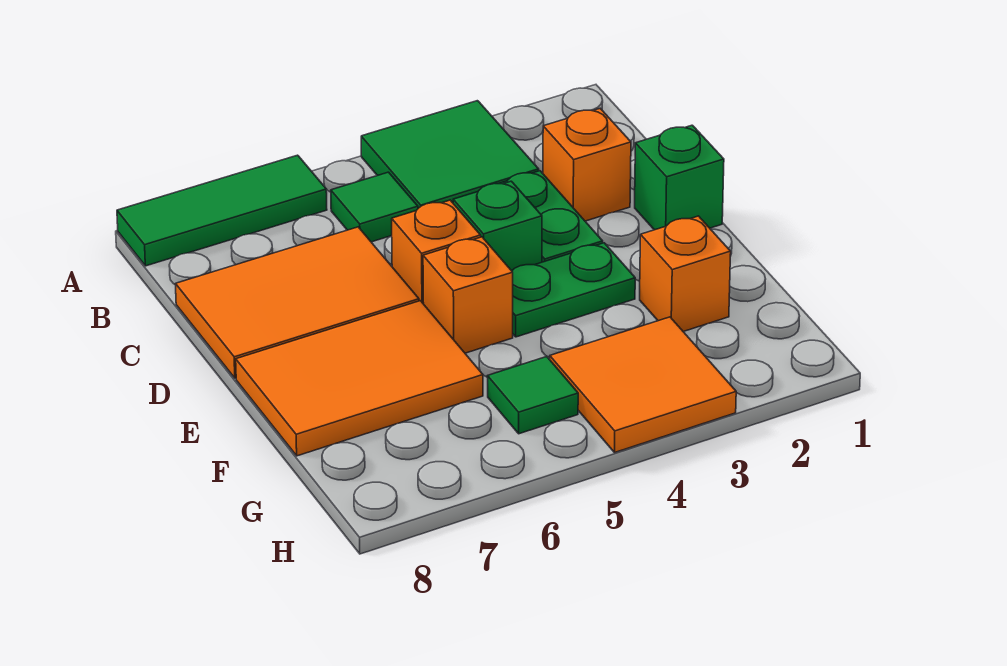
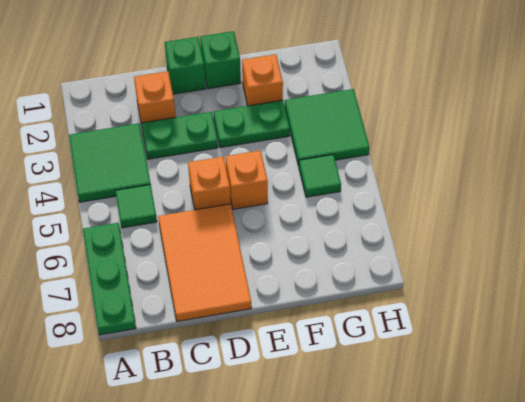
green tile A6:A8 level 1 -> green plate A6:A8 level 1
green brick D4 level 1 -> green brick E1 level 1
green plate E3:E4 level 1 -> green plate E3:F3 level 1
orange tile E6:F8 level 1 -> none
orange tile G3:H4 level 1 -> green tile G3:H4 level 1

